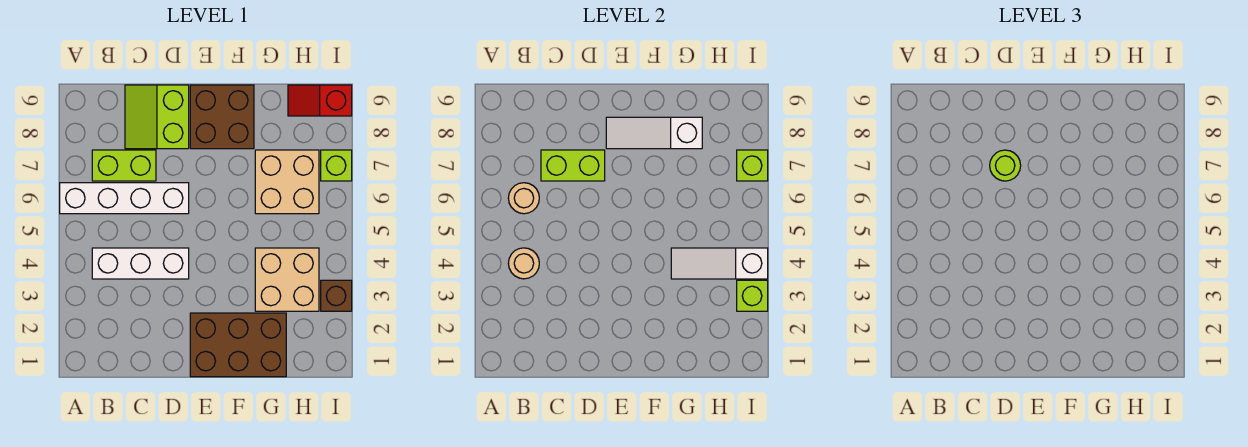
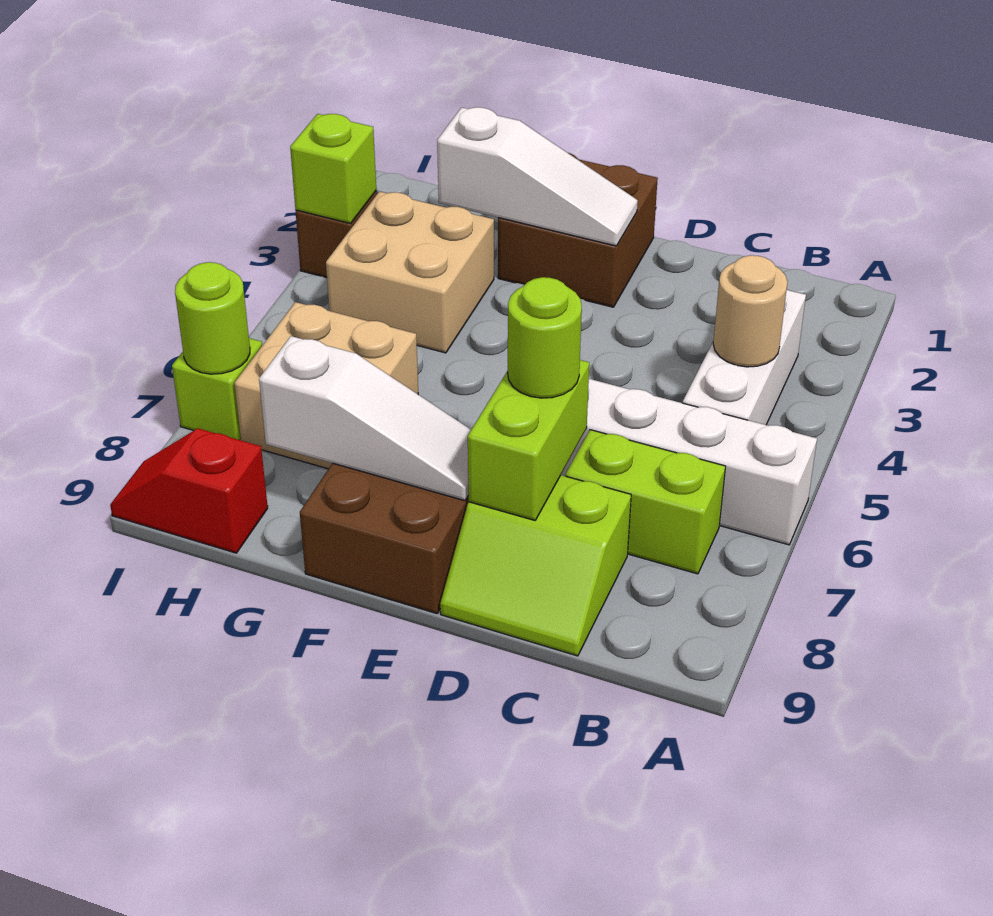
white brick B4:D4 level 1 -> white brick B3:B5 level 1
tan round brick B6 level 2 -> none
lime brick C7:D7 level 2 -> lime brick D7:D8 level 2
lime slope C8:D9 level 1 top D -> lime slope C8:D9 level 1 top 8
brown brick E1:G2 level 1 -> brown brick E1:F2 level 1
white slope G4:I4 level 2 top I -> white slope E2:G2 level 2 top G
red slope H9:I9 level 1 top I -> red slope H9:I9 level 1 top H
lime brick I7 level 2 -> lime round brick I7 level 2

